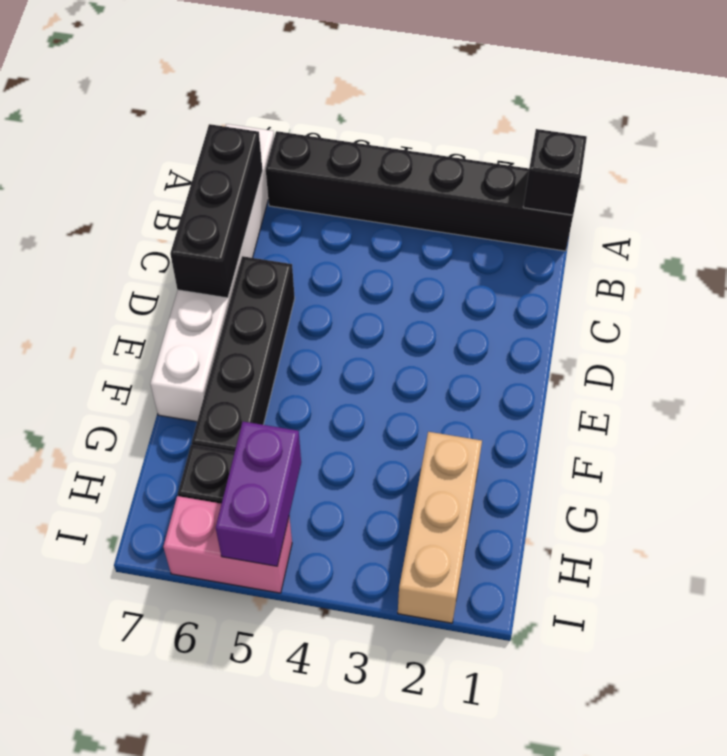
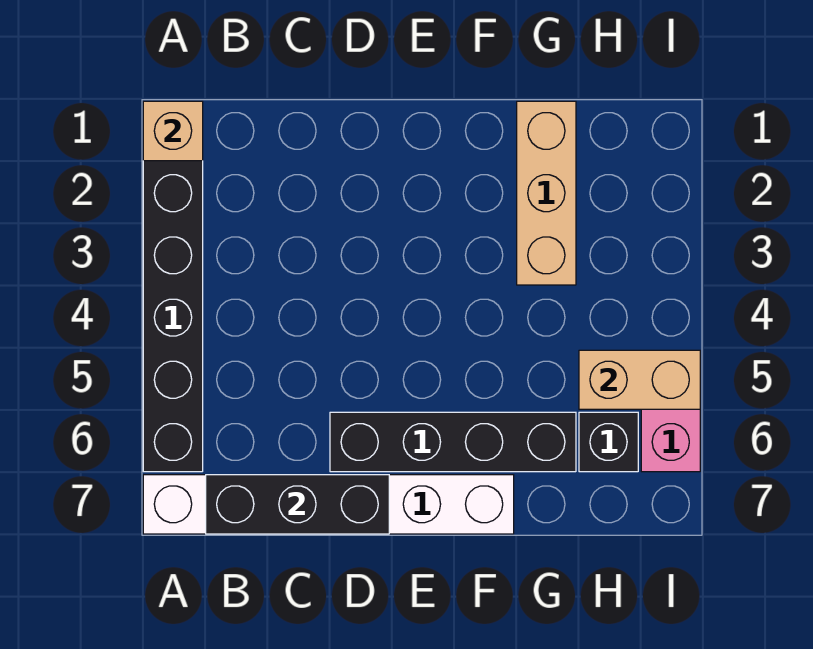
black brick A1 level 2 -> tan brick A1 level 2
tan brick G2:I2 level 1 -> tan brick G1:G3 level 1
purple brick H5:I5 level 2 -> tan brick H5:I5 level 2

